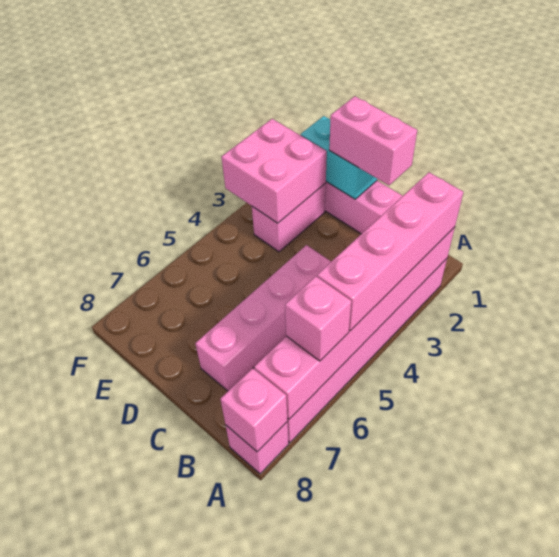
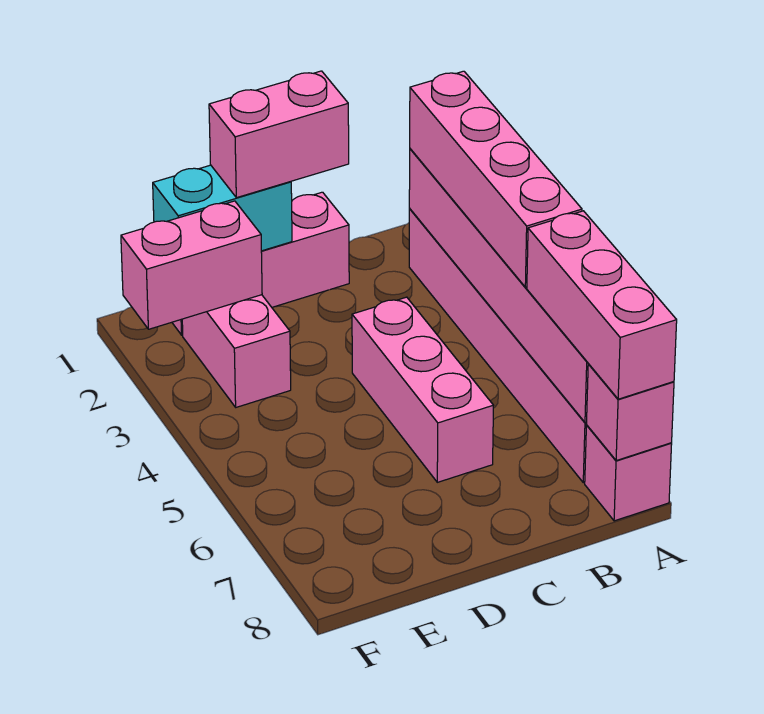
pink brick A6 level 3 -> pink brick A6:A8 level 3
pink brick C4:C7 level 1 -> pink brick C4:C6 level 1
pink brick E2:F3 level 2 -> pink brick E2:F2 level 2

